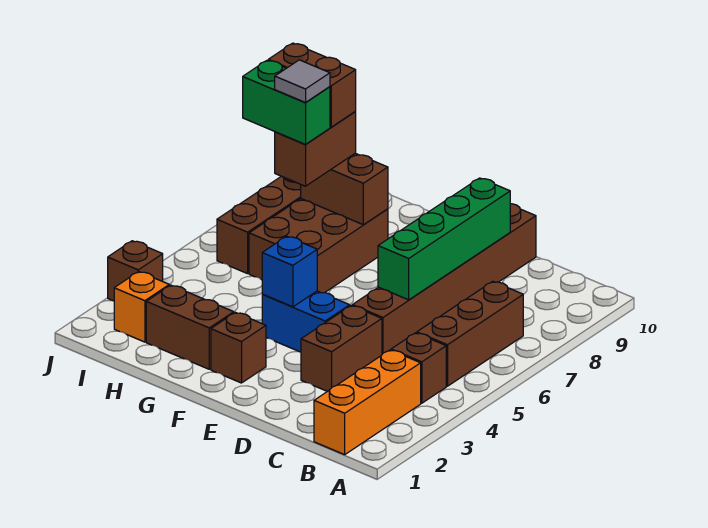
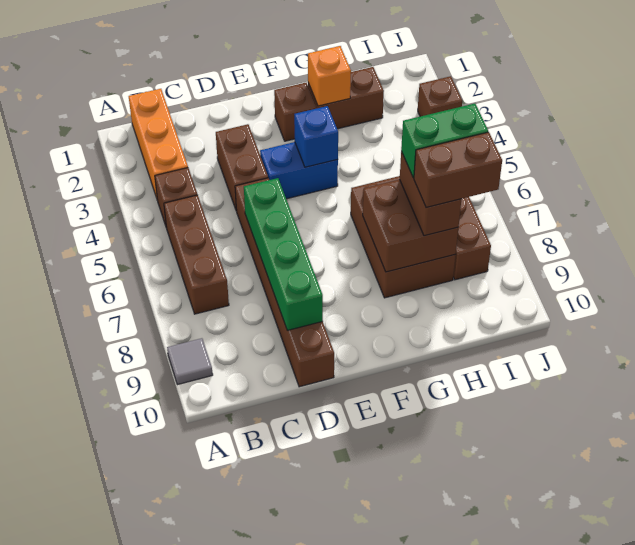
brown brick G8:H8 level 2 -> brown brick G7:H8 level 2
grey tile H7 level 5 -> grey tile A9 level 1
orange brick I2 level 1 -> orange brick G2 level 2

